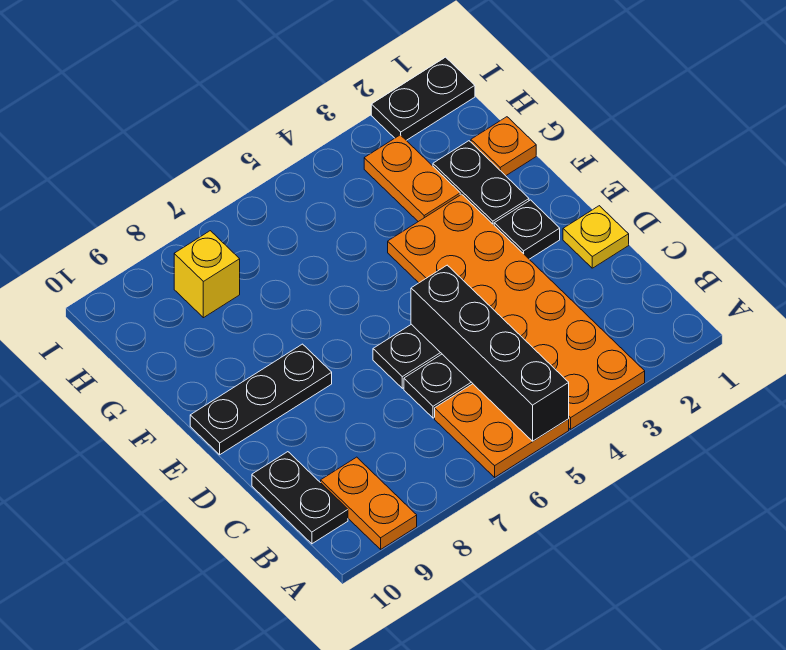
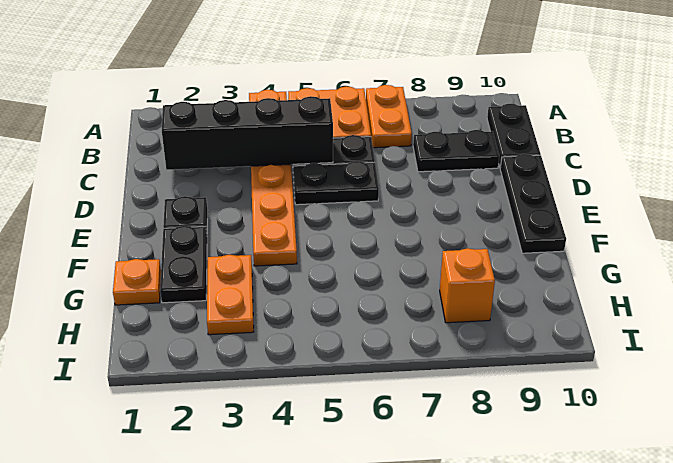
orange plate A3:F4 level 1 -> orange plate A4:F4 level 1
black brick A5:D5 level 2 -> black brick C2:C5 level 2
orange plate A9:B9 level 1 -> orange plate A7:B7 level 1
yellow plate D1 level 1 -> none
black plate E8:E10 level 1 -> black plate D10:F10 level 1
yellow brick H8 level 1 -> orange brick H8 level 1
black plate I1:I2 level 1 -> black plate C8:C9 level 1

